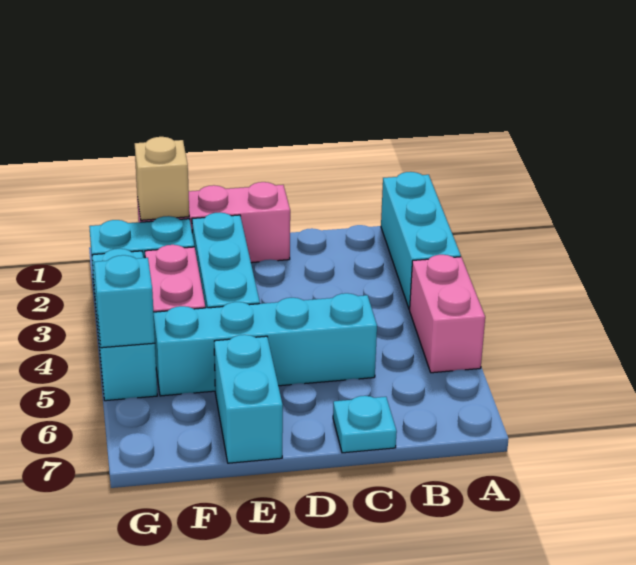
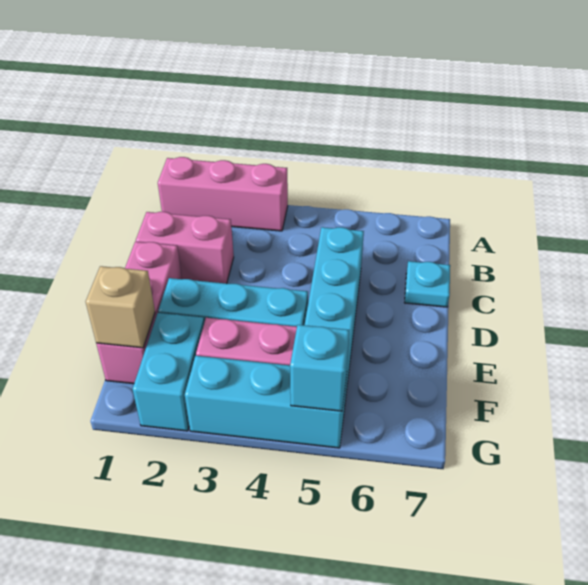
cyan brick A1:A3 level 1 -> pink brick A1:A3 level 1
pink brick A4:A5 level 1 -> pink brick C1:C2 level 1
cyan brick E6:E7 level 1 -> none

